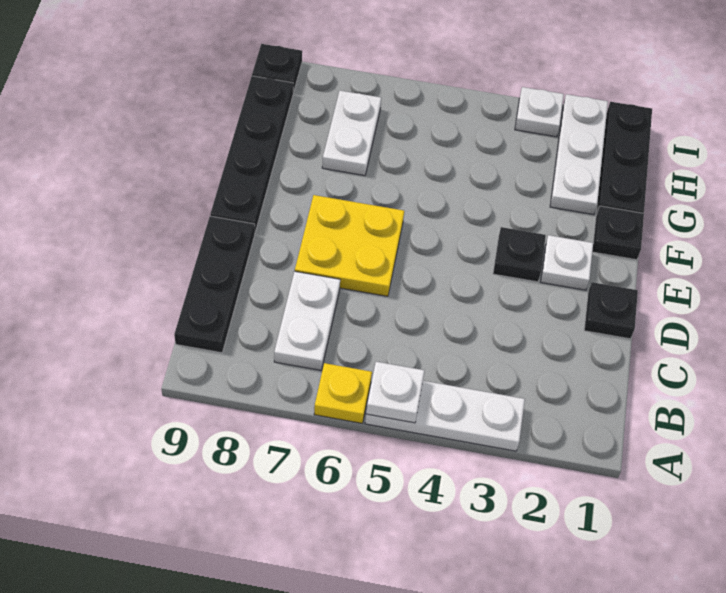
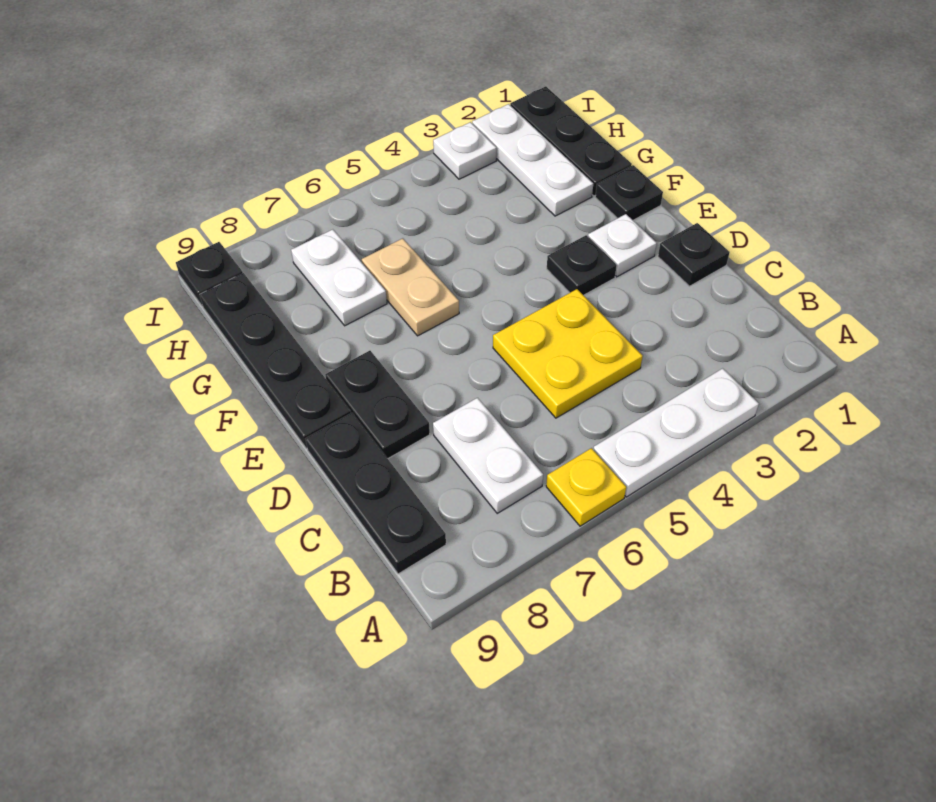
white plate A5 level 2 -> none
yellow plate D6:E7 level 1 -> yellow plate C4:D5 level 1
none -> black plate D8:E8 level 1
none -> tan plate F6:G6 level 1

